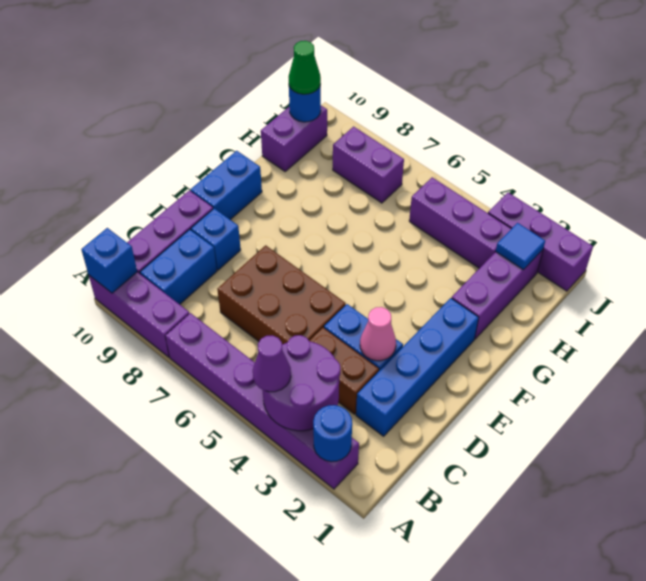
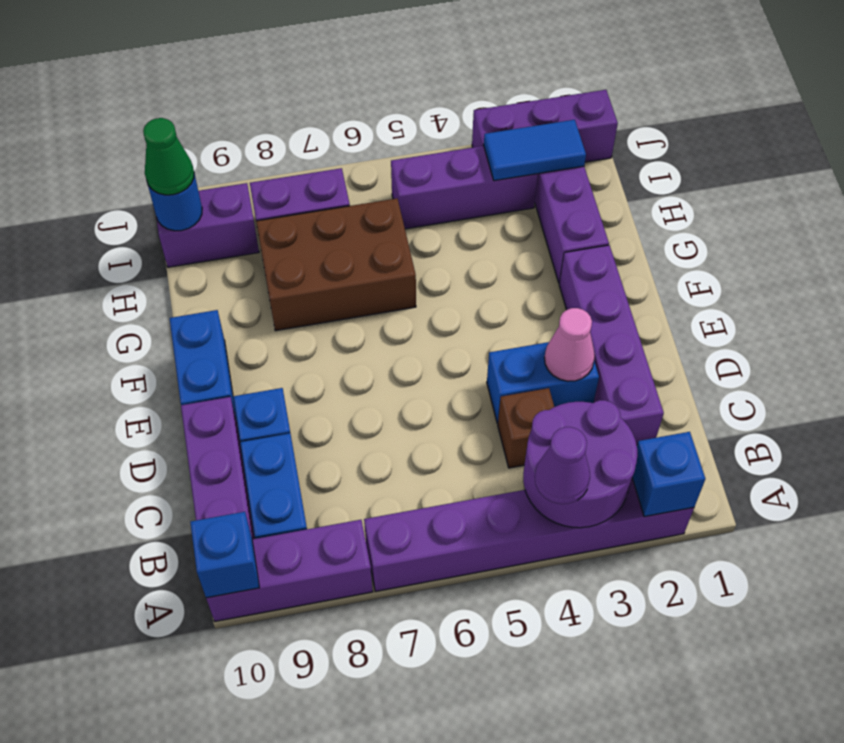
blue round brick A2 level 2 -> blue brick A2 level 2
blue brick C2:F2 level 1 -> purple brick C2:F2 level 1
brown brick C3:C4 level 1 -> brown brick C4 level 1
brown brick C5:D7 level 1 -> brown brick G6:H8 level 1
purple brick H10:I10 level 1 -> purple brick I9:I10 level 1
blue tile I2 level 2 -> blue tile I2:I3 level 2

